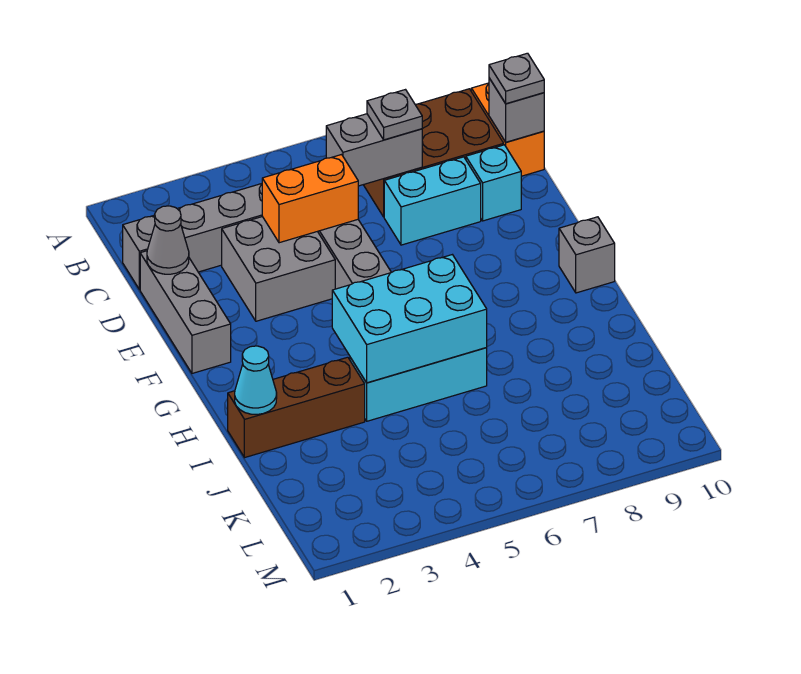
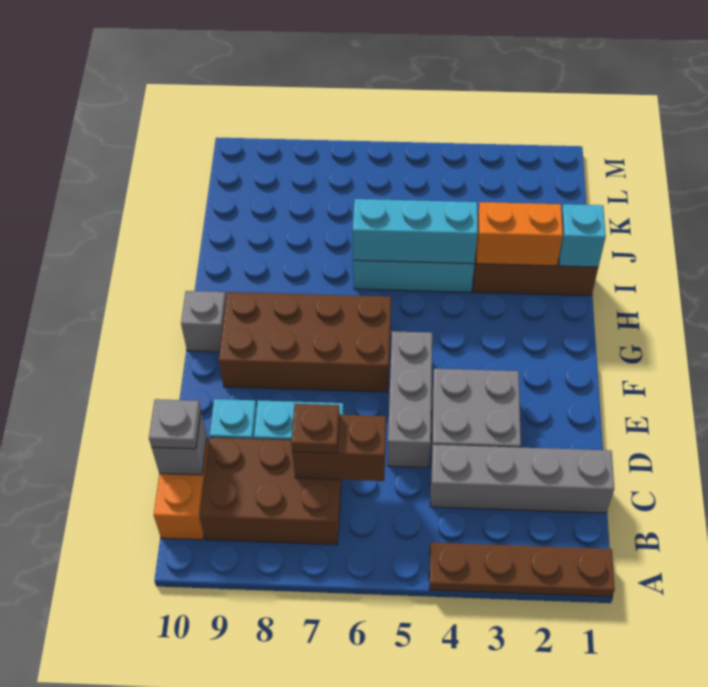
none -> brown plate A1:A4 level 1
grey brick C6:C7 level 2 -> brown brick C6:C7 level 2
grey plate C7 level 3 -> brown plate C7 level 3
grey brick D1:F1 level 1 -> none
grey cone D1 level 2 -> none
orange brick D4:D5 level 2 -> orange brick I2:I3 level 2
none -> brown brick F6:G9 level 1
cyan brick H4:I6 level 2 -> cyan brick I4:I6 level 2
cyan cone I1 level 2 -> cyan brick I1 level 2

